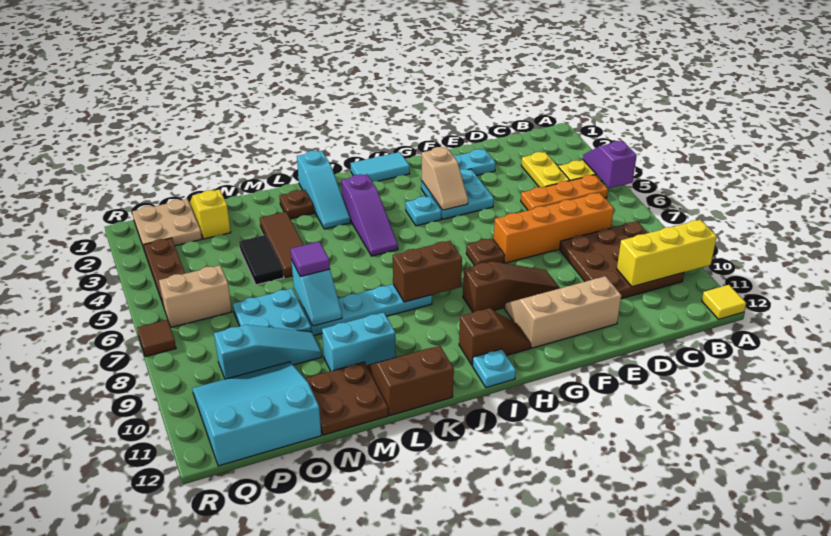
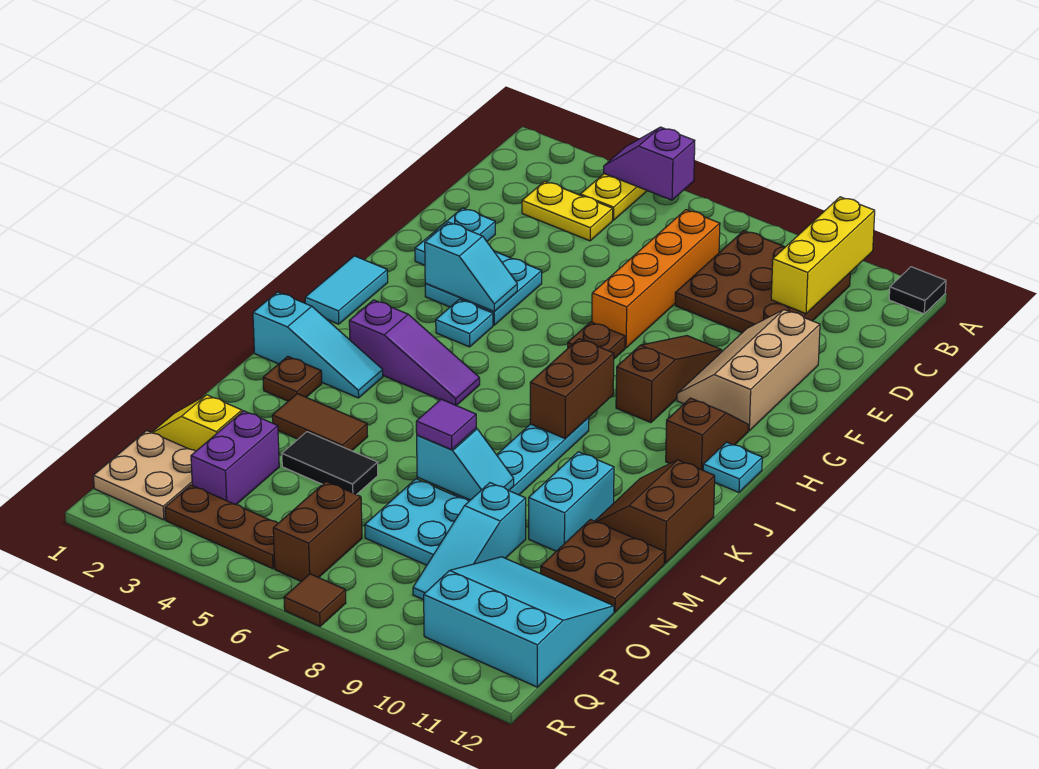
yellow tile A12 level 1 -> black tile A12 level 1
orange plate B5:D5 level 1 -> none
tan slope G3:G4 level 2 top 3 -> cyan slope G3:G4 level 2 top 3
brown tile M3:M5 level 1 -> brown tile M3:M4 level 1
cyan slope N9:P9 level 1 top P -> cyan slope N9:P9 level 1 top N
none -> purple brick O3:P3 level 1
cyan slope O10:Q12 level 1 top 12 -> cyan slope O10:Q12 level 1 top Q
tan brick P6:Q6 level 1 -> brown brick P6:Q6 level 1

